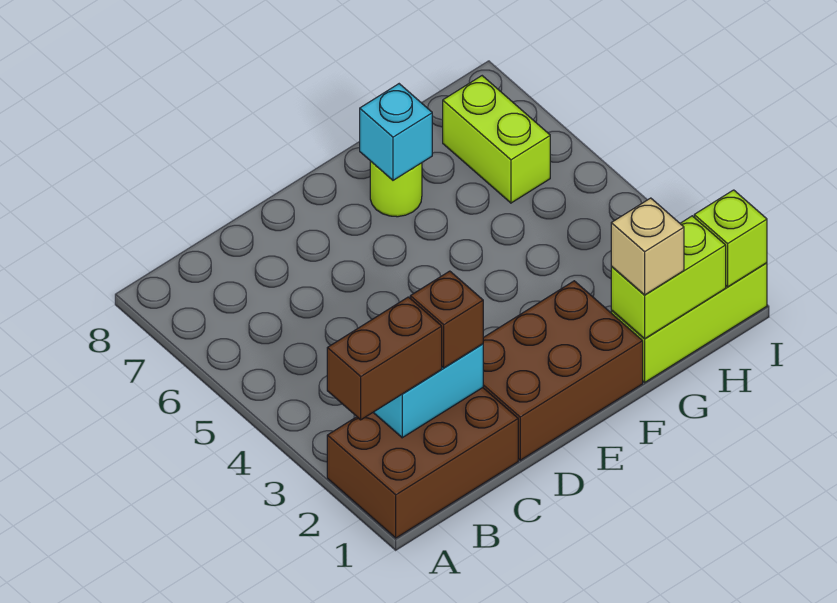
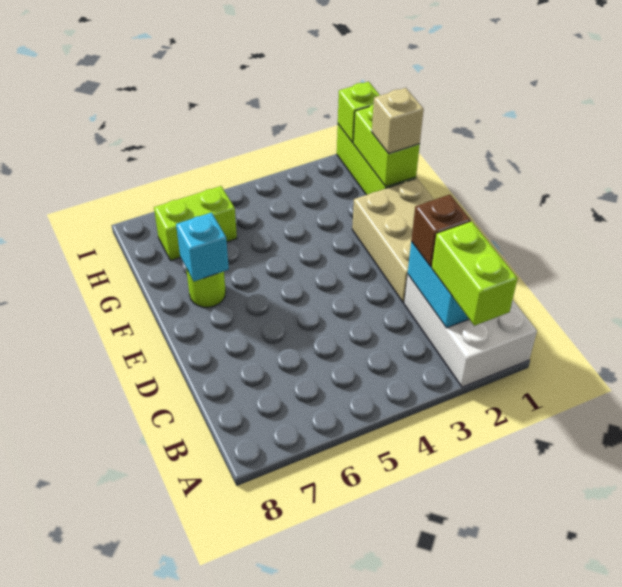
brown brick A1:C2 level 1 -> white brick A1:C2 level 1
brown brick A2:B2 level 3 -> lime brick A2:B2 level 3
brown brick D1:F2 level 1 -> tan brick D1:F2 level 1

